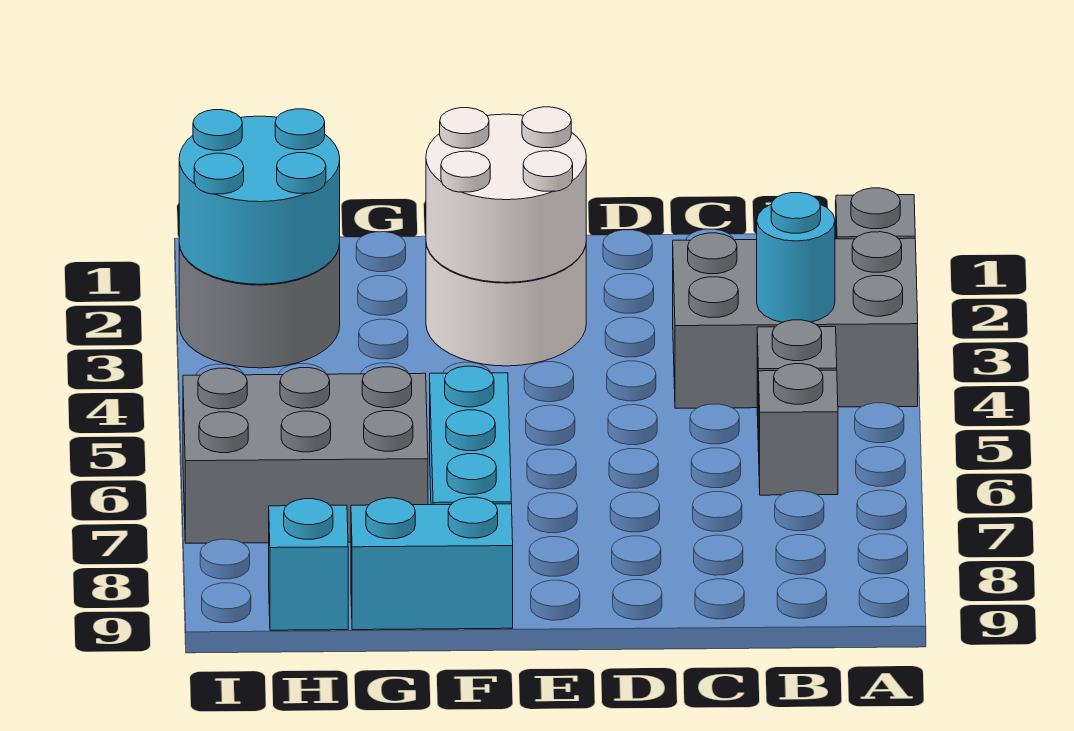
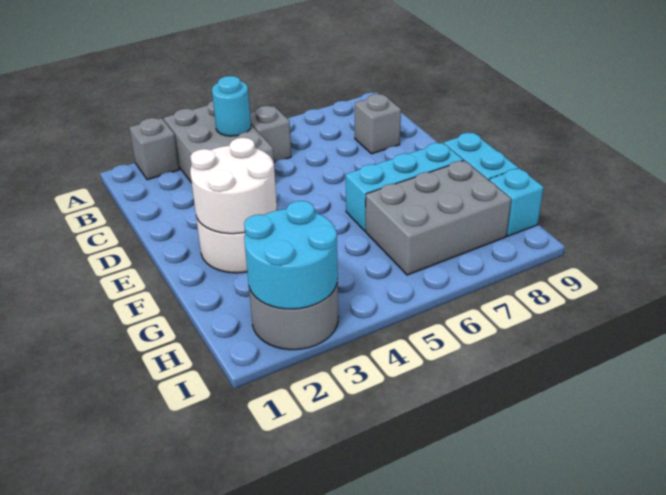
grey brick B6 level 1 -> grey brick C8 level 1
grey brick G6:I7 level 1 -> grey brick G6:H8 level 1

